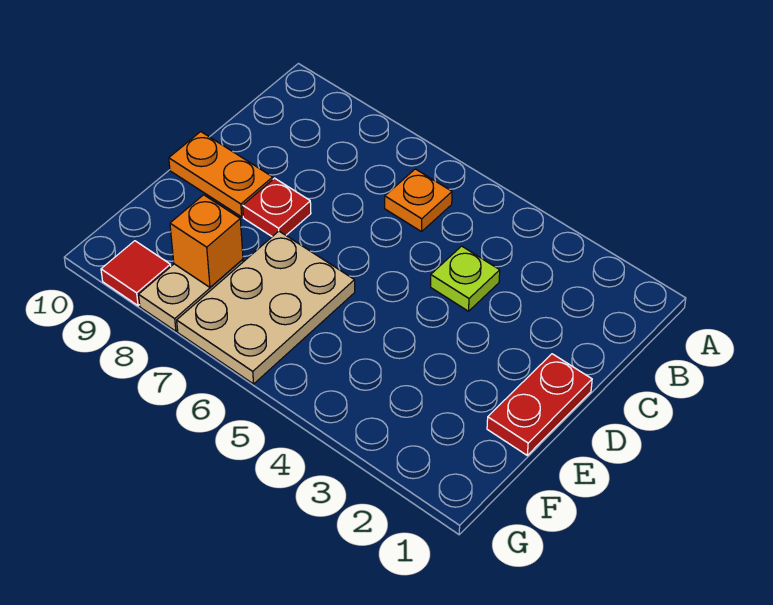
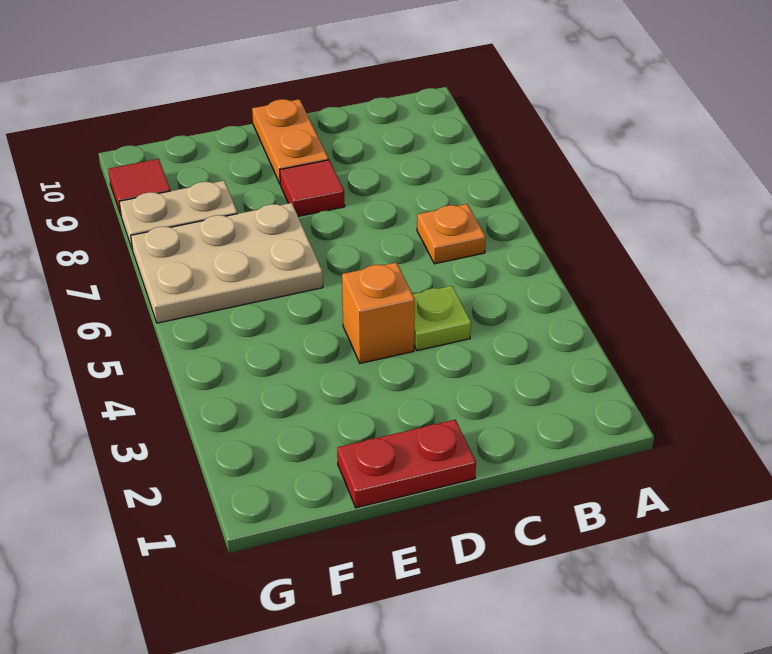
red plate D8 level 1 -> red tile D8 level 1
orange brick F8 level 2 -> orange brick D4 level 1

